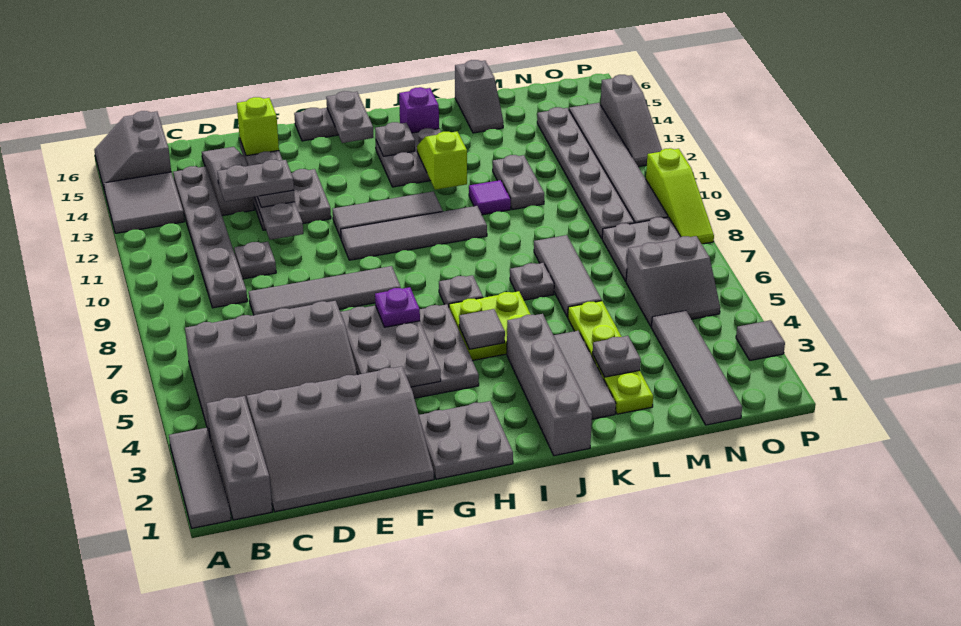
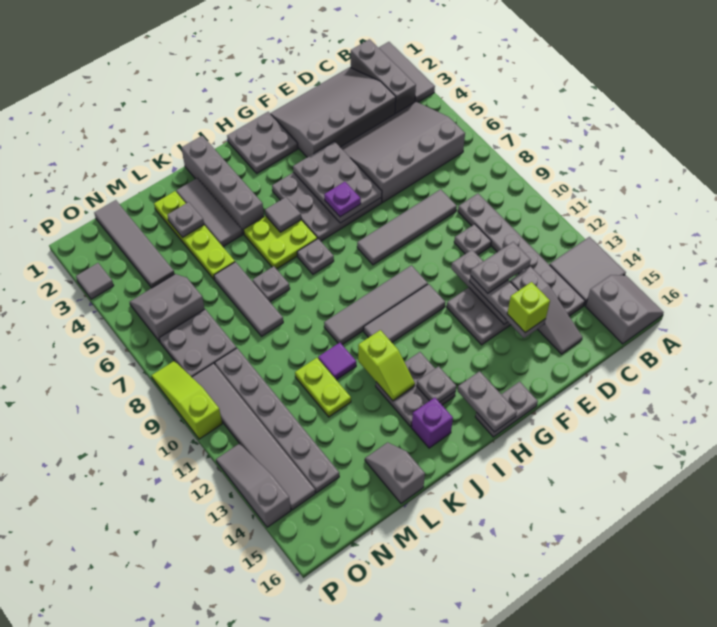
grey plate L11:L12 level 1 -> lime plate L11:L12 level 1

